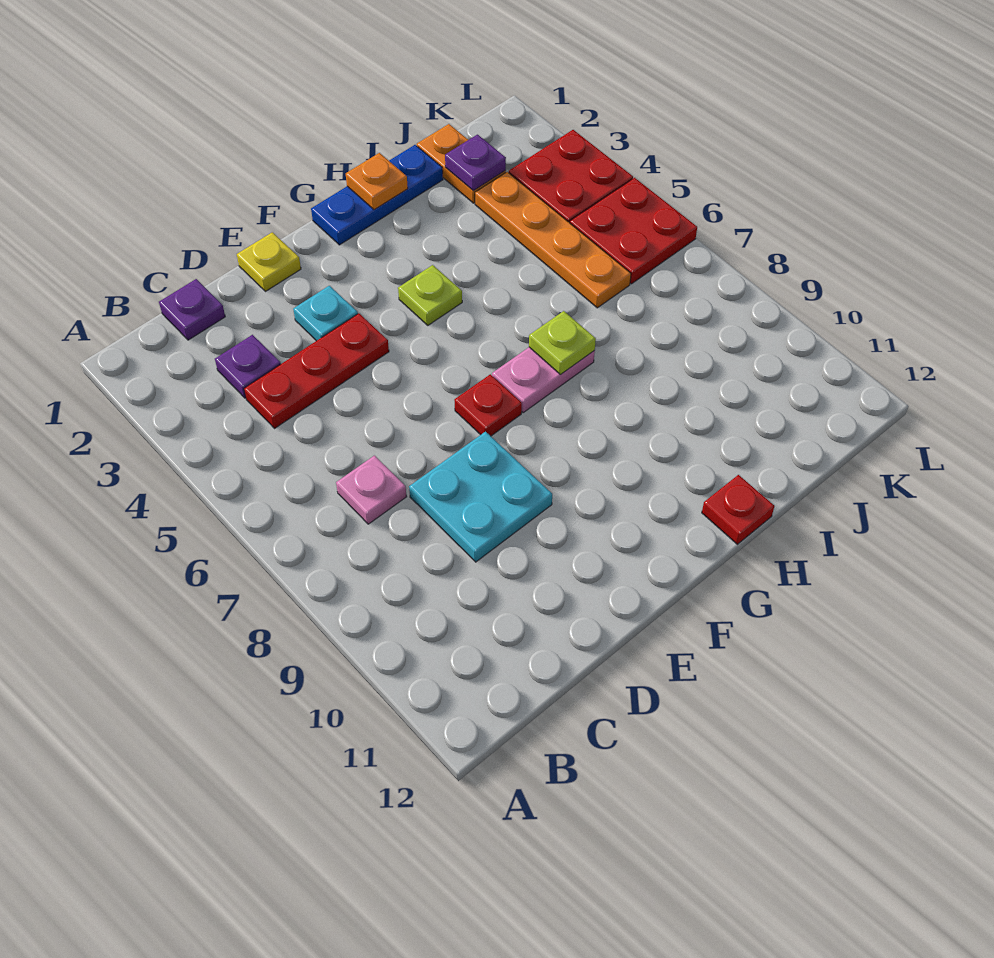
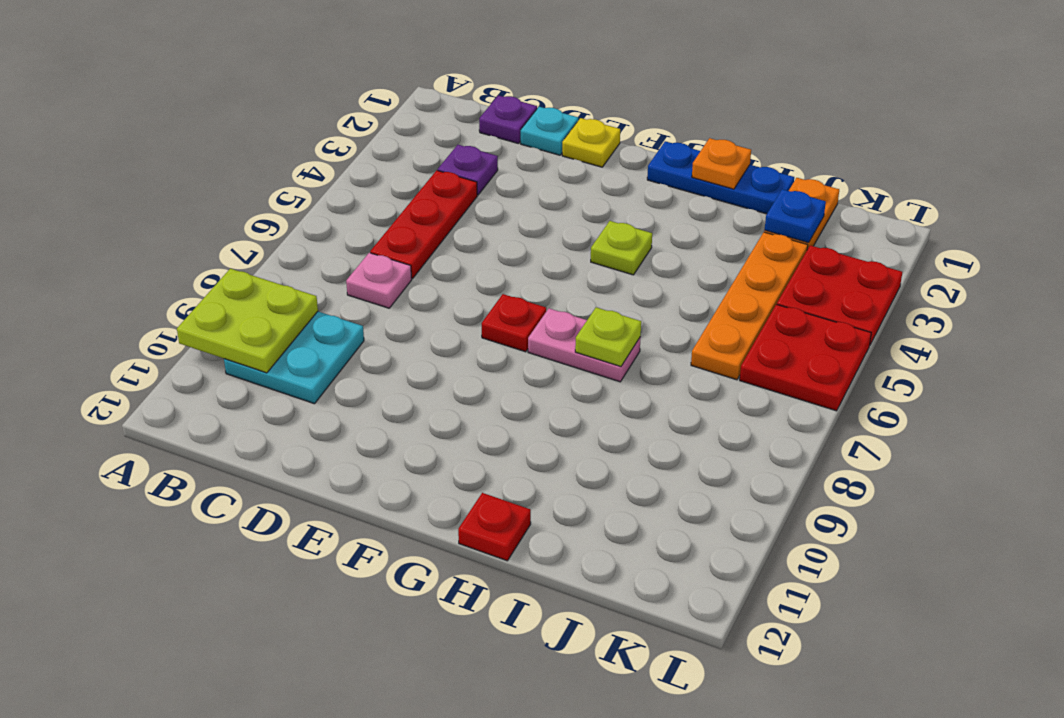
none -> lime plate A9:B10 level 2
red plate C4:E4 level 1 -> red plate C4:C6 level 1
cyan plate D8:E9 level 1 -> cyan plate B9:C10 level 1
cyan plate E3 level 1 -> cyan plate D1 level 1
purple plate J2 level 2 -> blue plate J2 level 2

